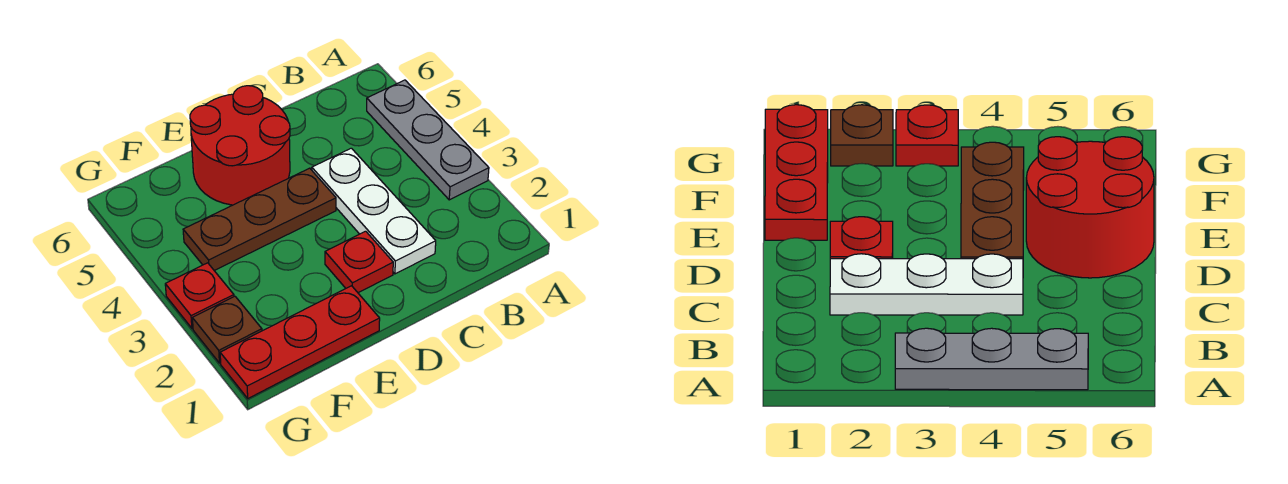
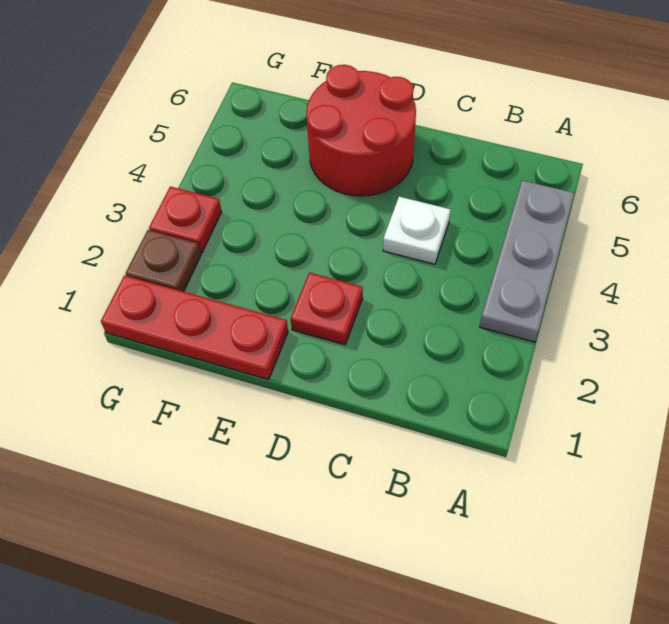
white plate C2:C4 level 1 -> white plate C4 level 1
brown plate D4:F4 level 1 -> none

